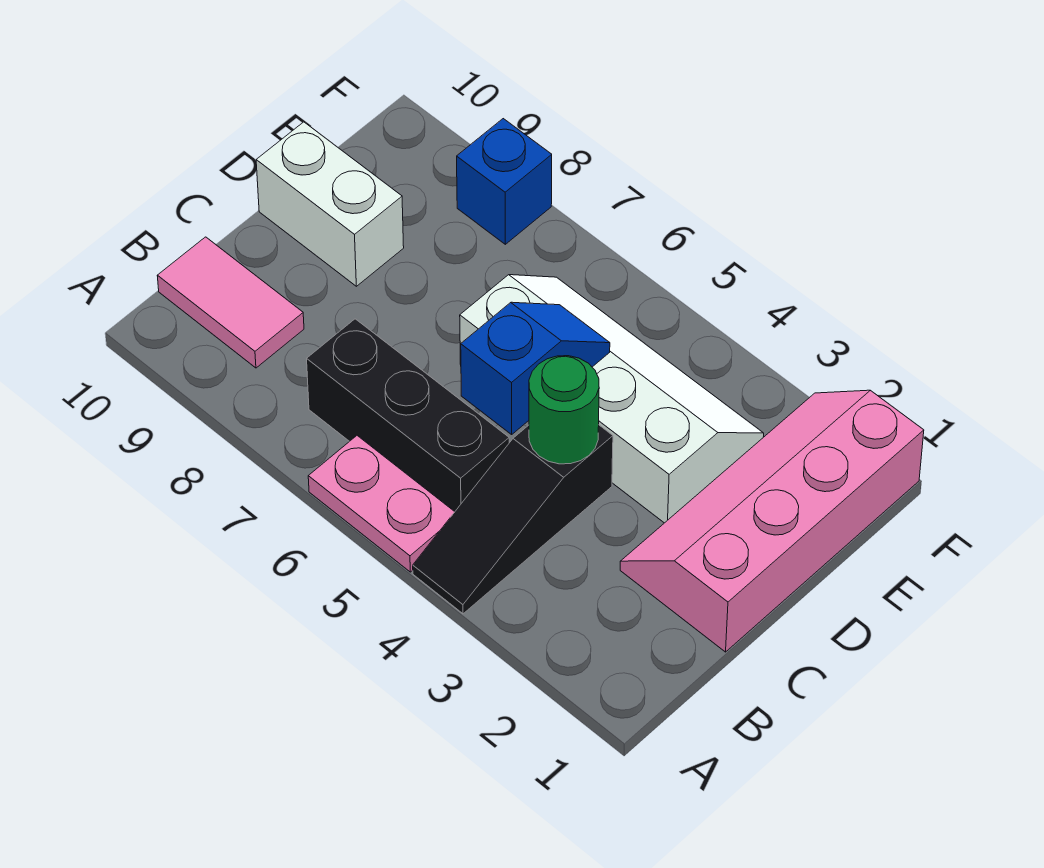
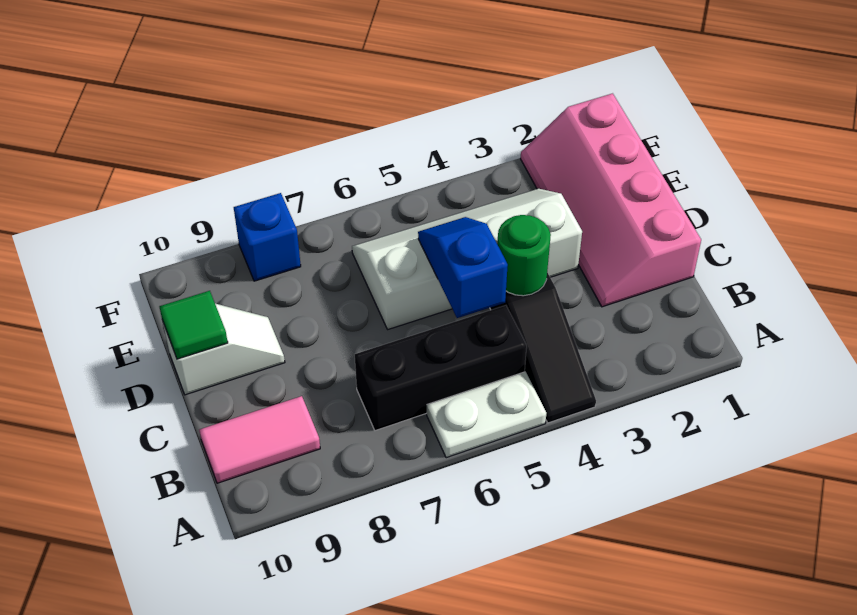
pink plate A5:A6 level 1 -> white plate A5:A6 level 1
white brick D9:D10 level 1 -> white slope D9:D10 level 1 top 10
none -> green tile D10 level 2

